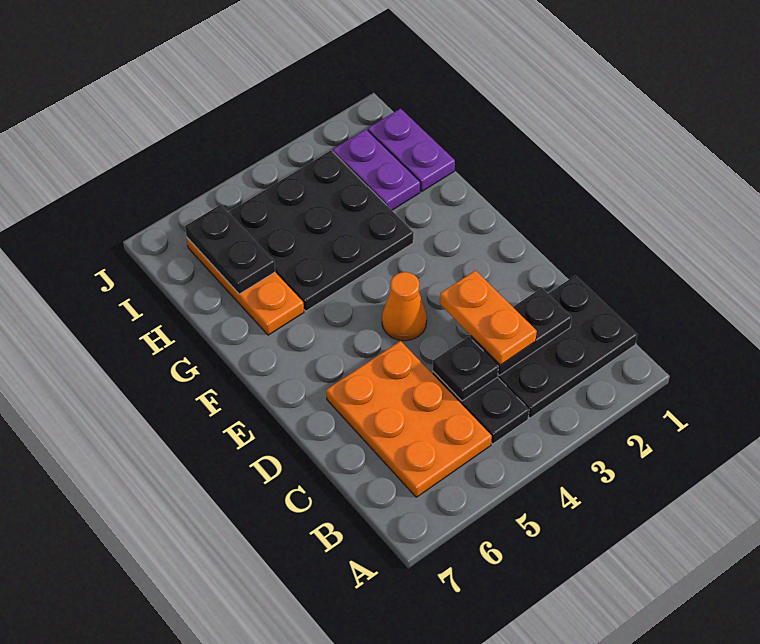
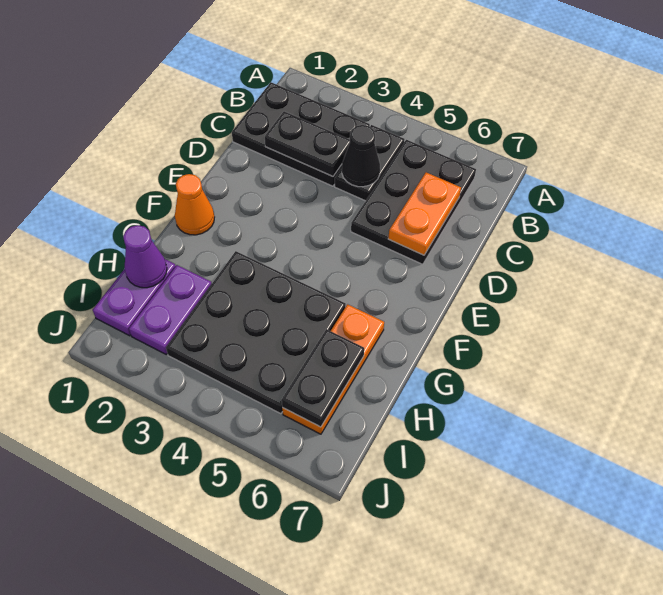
orange plate B5:D6 level 1 -> black plate B5:D6 level 1
orange plate C3:D3 level 3 -> orange plate C6:D6 level 2
black plate C4 level 2 -> black cone C4 level 2
orange cone E4 level 1 -> orange cone F1 level 1
none -> purple cone H1 level 2

